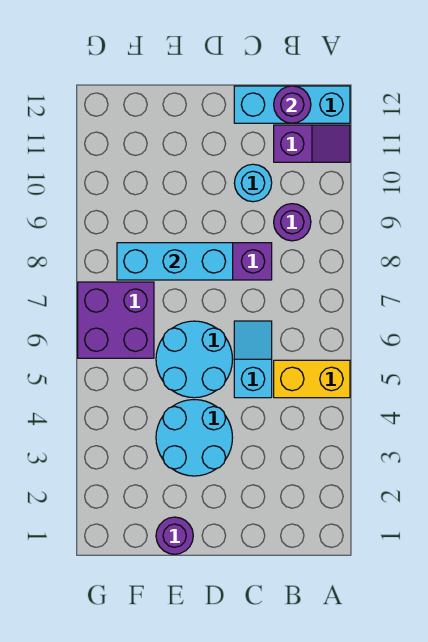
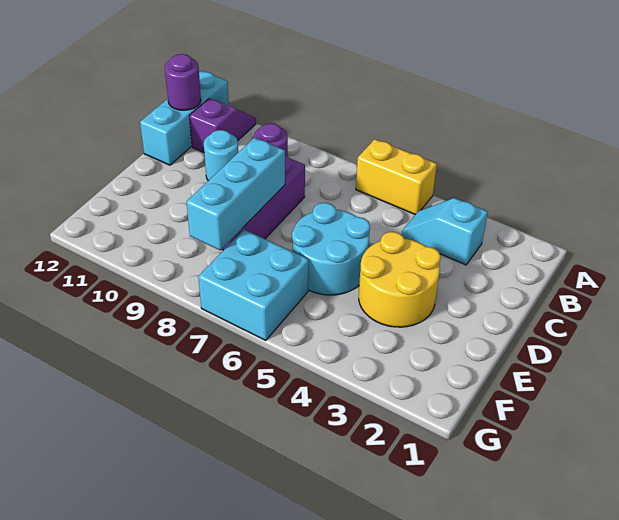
yellow brick A5:B5 level 1 -> yellow brick A5:A6 level 1
cyan slope C5:C6 level 1 top 5 -> cyan slope B3:B4 level 1 top 3
cyan round brick D3:E4 level 1 -> yellow round brick D3:E4 level 1
purple round brick E1 level 1 -> none
purple brick F6:G7 level 1 -> cyan brick F6:G7 level 1

